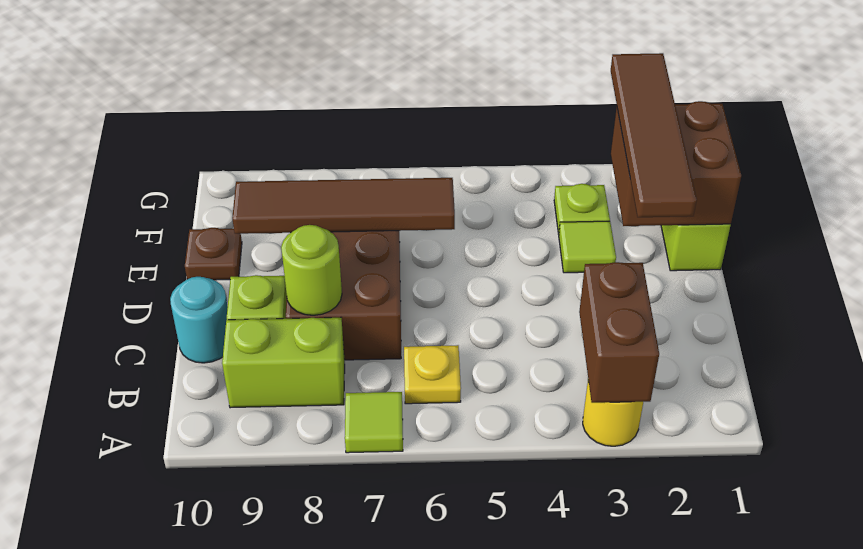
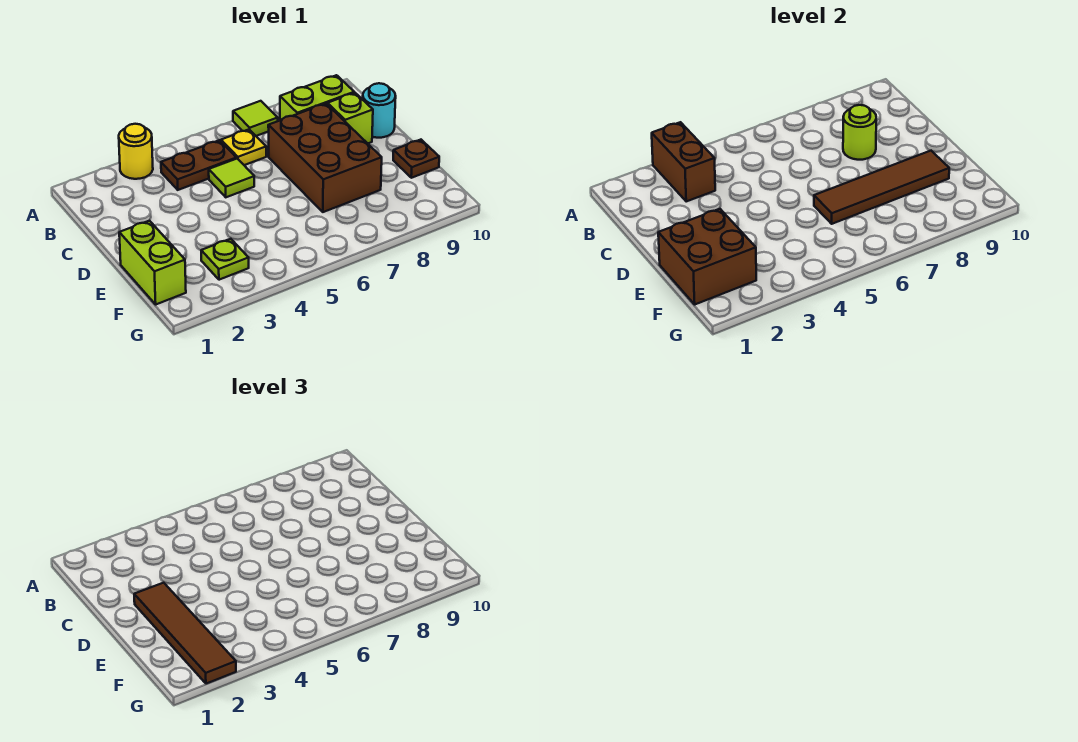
none -> brown plate B4:B5 level 1
lime tile E3 level 1 -> lime tile C5 level 1

